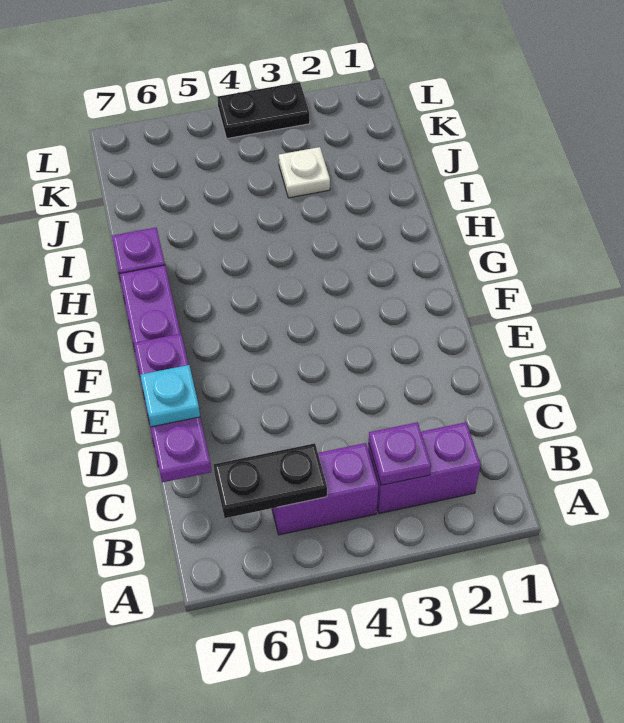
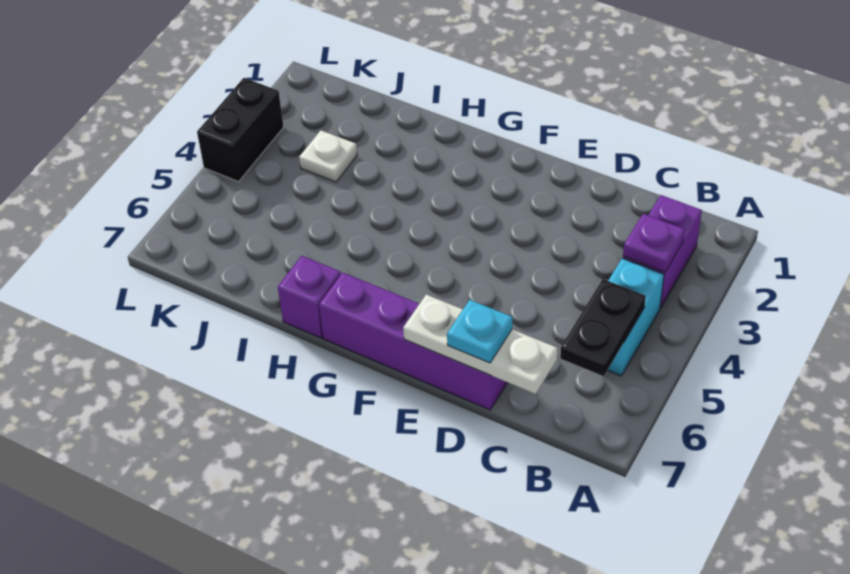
purple brick B4:B5 level 1 -> cyan brick B4:B5 level 1
purple plate C7:E7 level 2 -> white plate C7:E7 level 2
black plate L3:L4 level 1 -> black brick L3:L4 level 1

